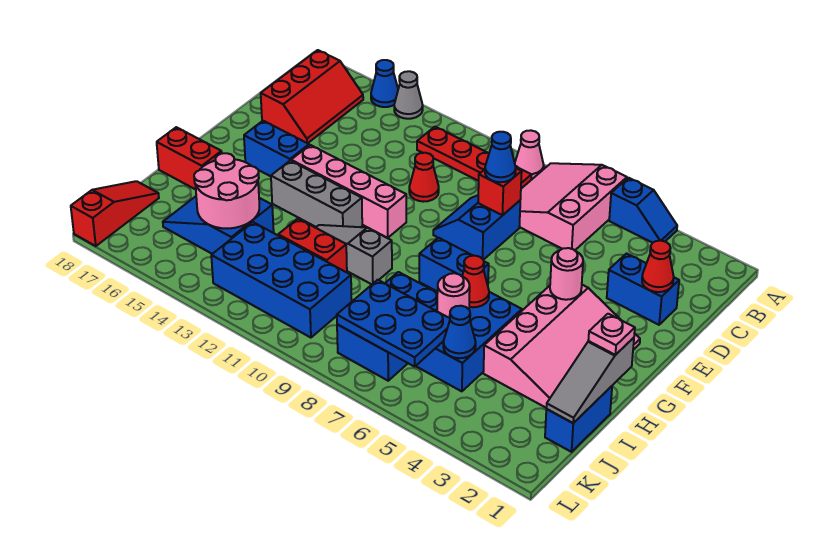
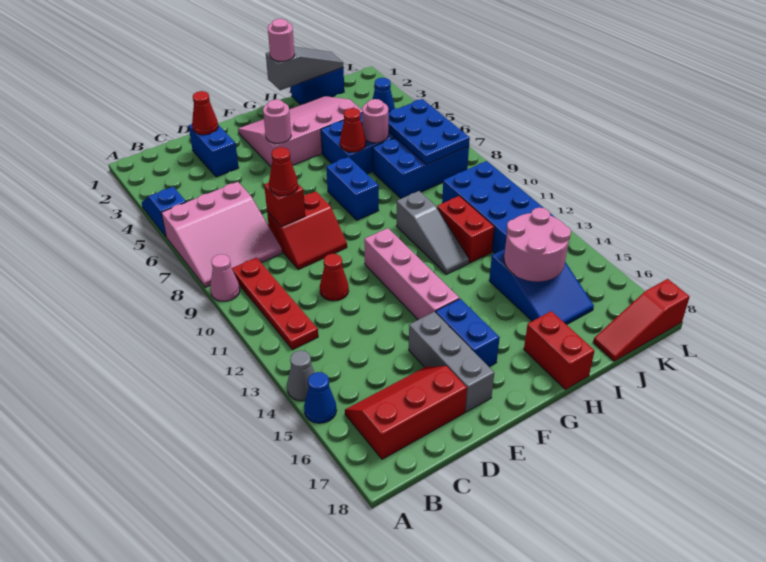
blue slope D8:E9 level 1 top 8 -> red slope D8:E9 level 1 top 8
blue cone D8 level 3 -> red cone D8 level 3
grey brick G12:G14 level 1 -> grey brick E15:E17 level 1
pink plate H1 level 3 -> pink round brick H1 level 3

